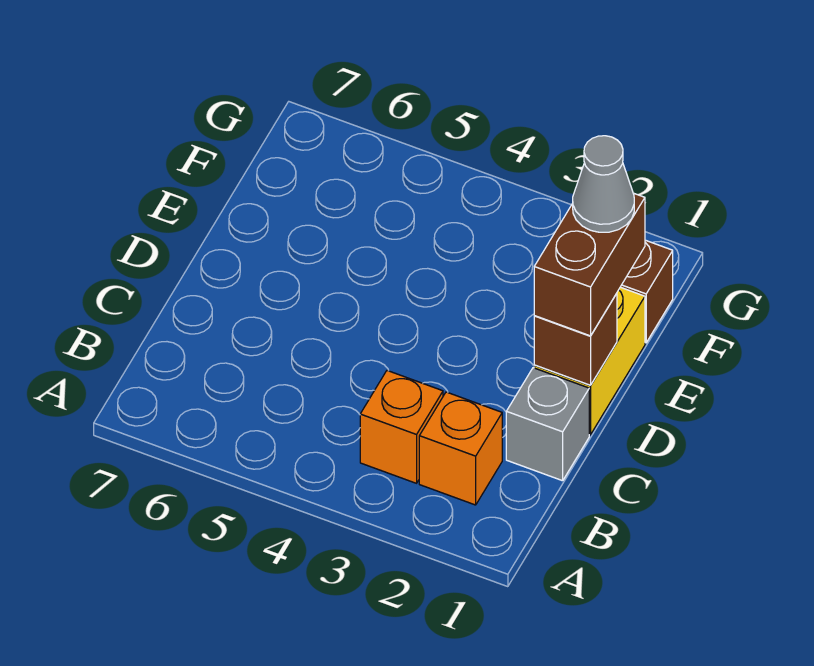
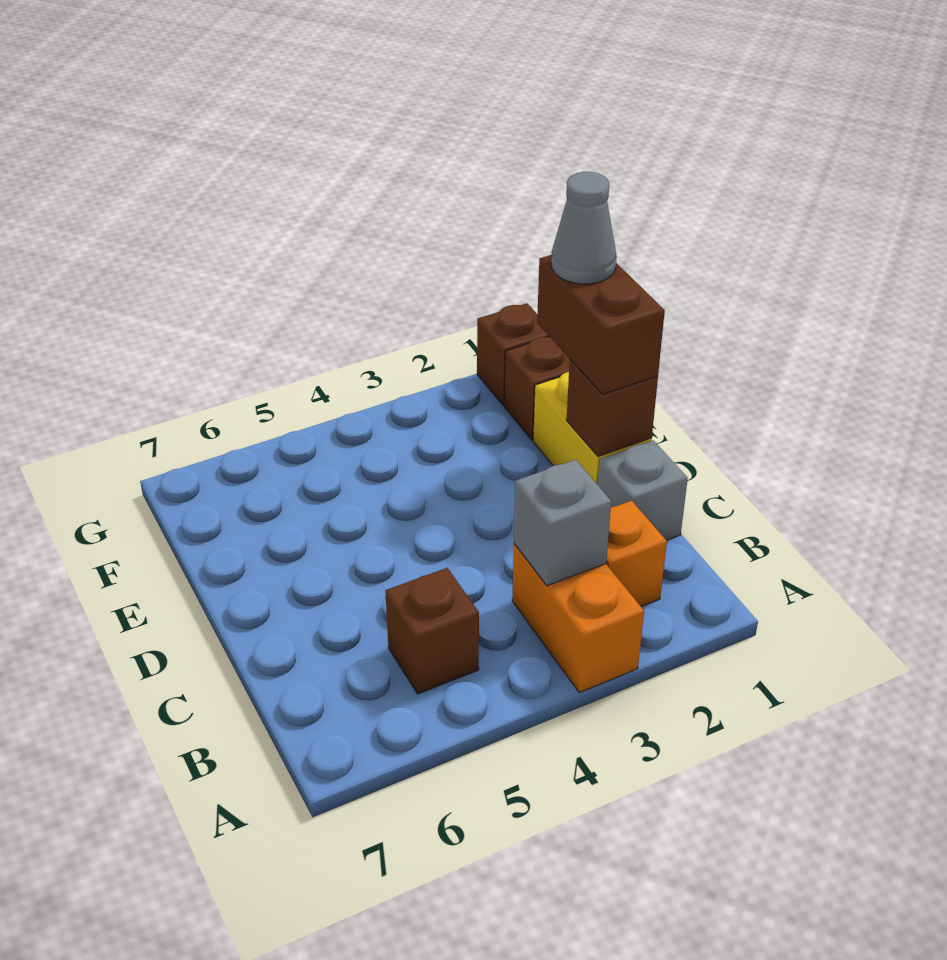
orange brick B3 level 1 -> orange brick A3:B3 level 1
none -> grey brick B3 level 2
none -> brown brick B5 level 1
none -> brown brick G1 level 1

